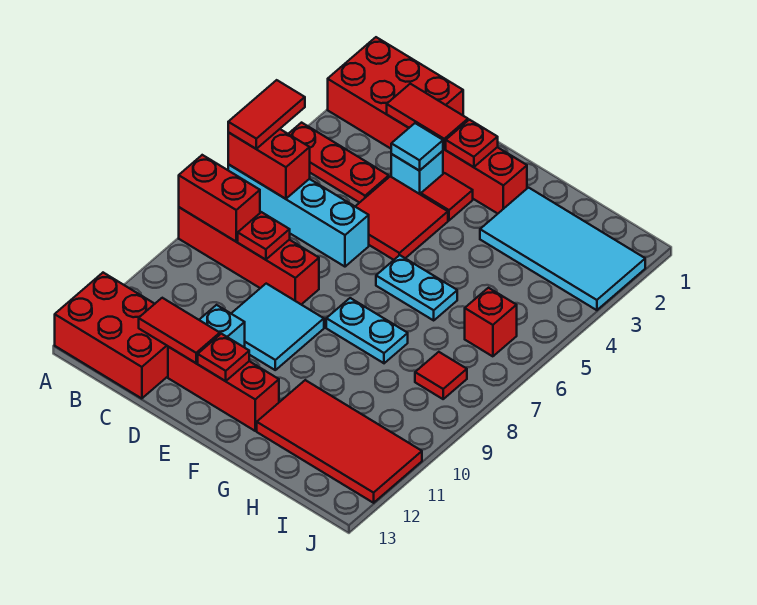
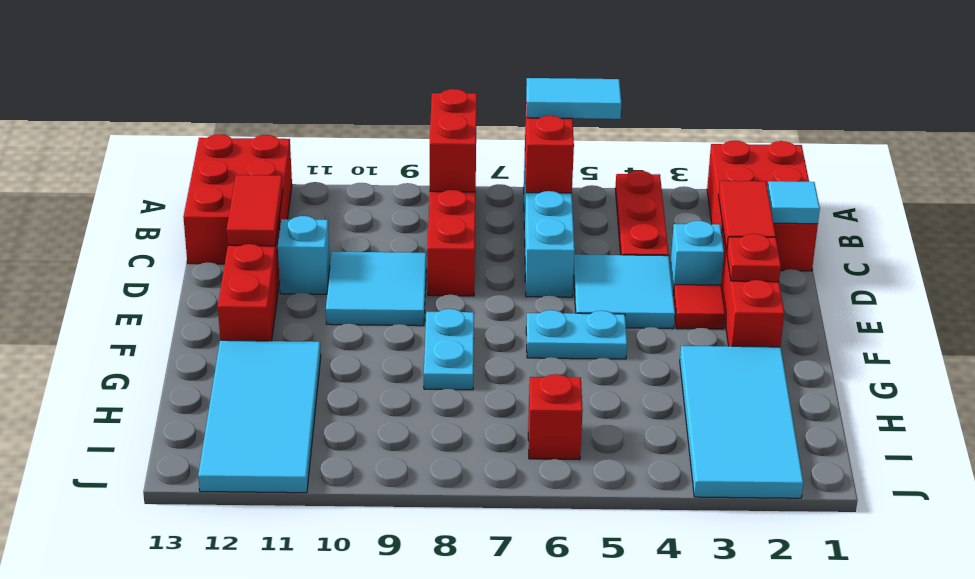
red tile A5:A6 level 3 -> cyan tile A5:A6 level 3
red plate C8 level 2 -> none
cyan tile D3 level 2 -> cyan tile C1 level 2
red tile D4:E5 level 1 -> cyan tile D4:E5 level 1
red plate E12 level 2 -> none
cyan plate F6:G6 level 1 -> cyan plate F5:F6 level 1
red tile G11:J12 level 1 -> cyan tile G11:J12 level 1
red tile I8 level 1 -> none

